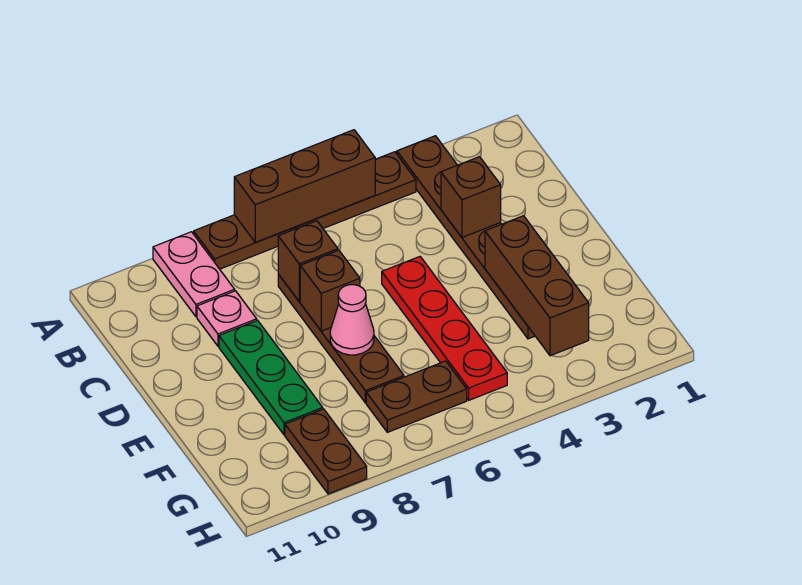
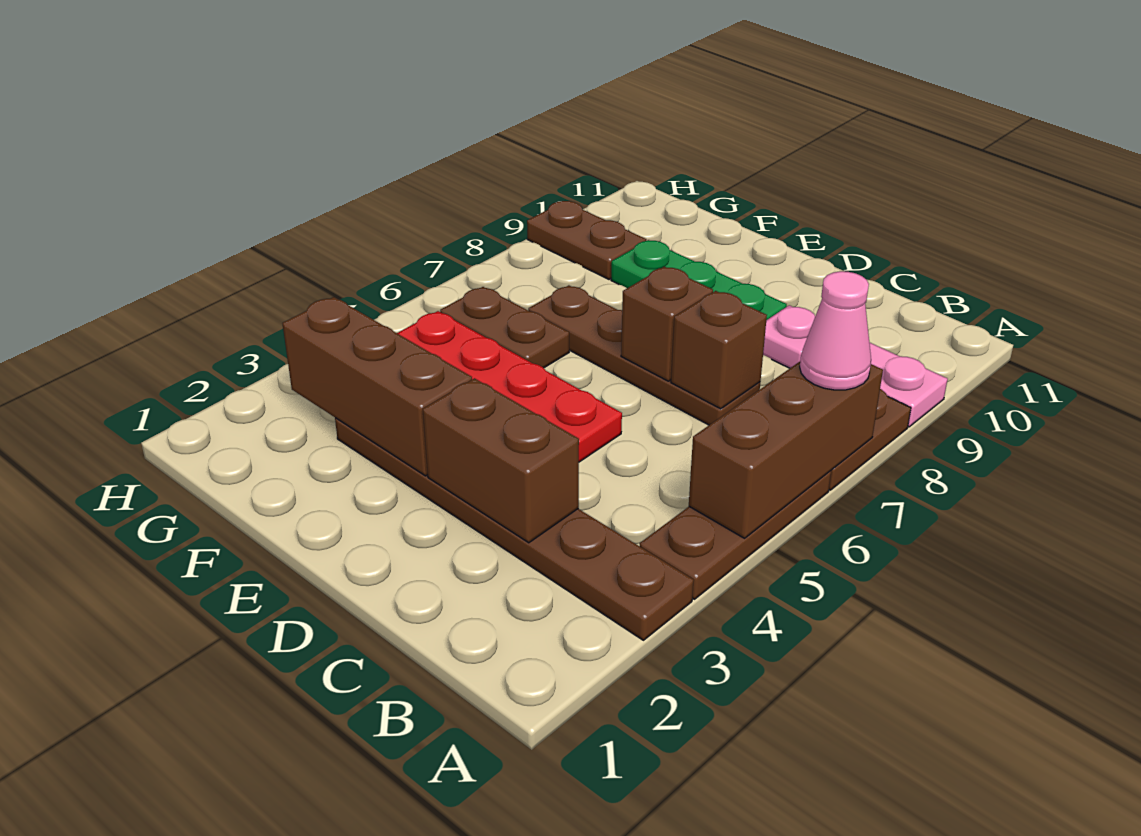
brown brick C3 level 2 -> brown brick C3:D3 level 2
pink cone E7 level 2 -> pink cone A7 level 3
brown plate G6:G7 level 1 -> brown plate F6:G6 level 1

